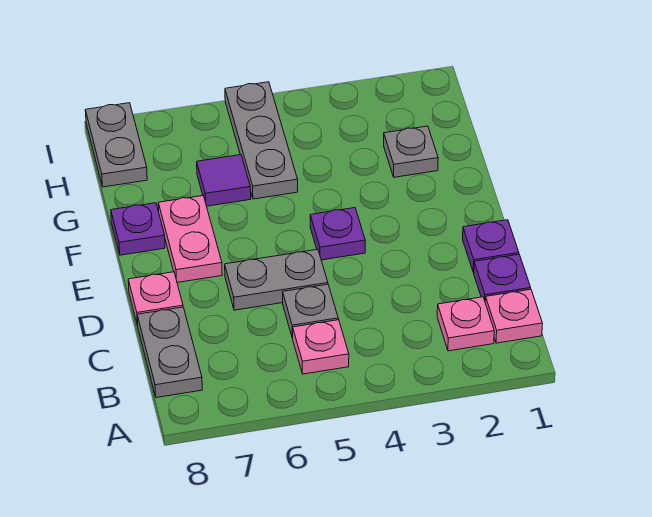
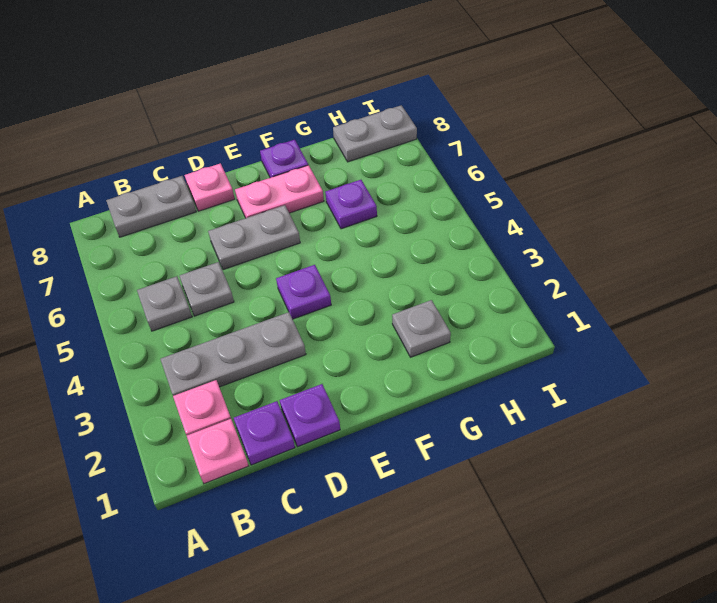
pink plate B5 level 1 -> grey plate B5 level 1
grey plate D5:D6 level 1 -> grey plate D6:E6 level 1
grey plate G5:I5 level 1 -> grey plate B3:D3 level 1
purple tile G6 level 1 -> purple plate G6 level 1

